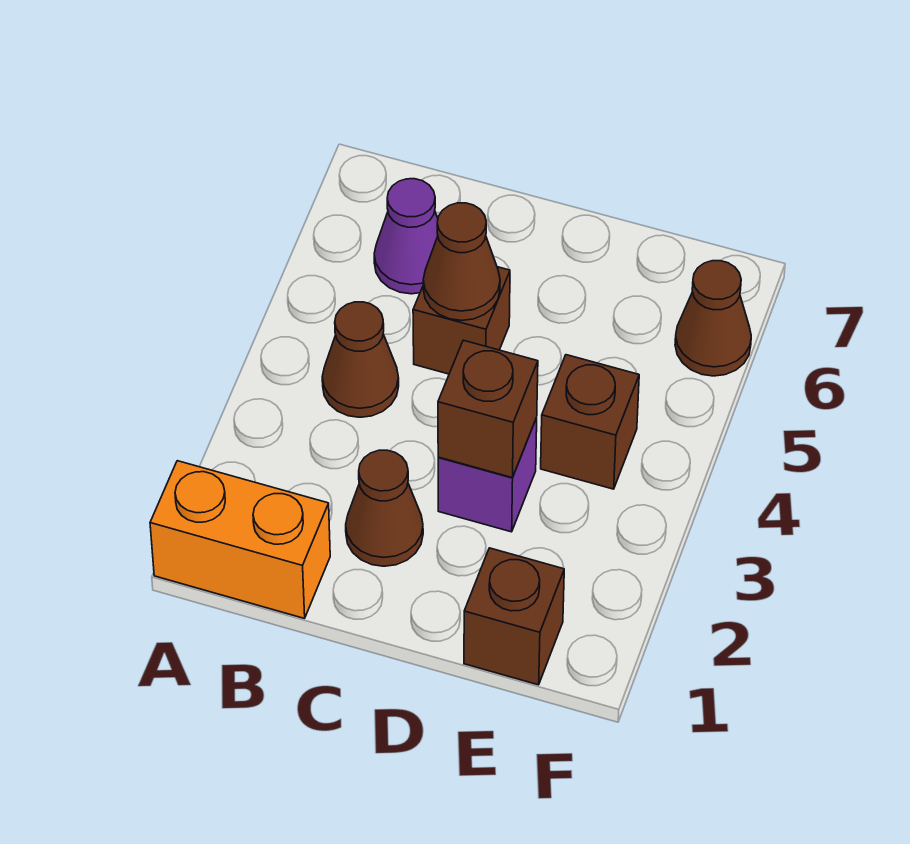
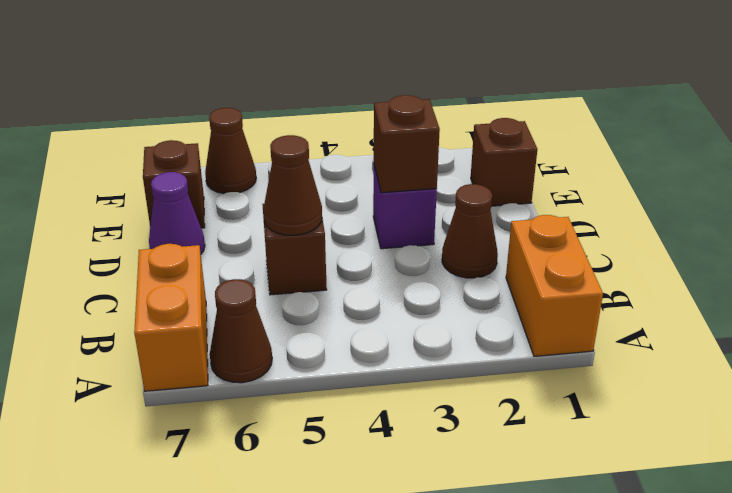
none -> orange brick A7:B7 level 1
brown cone B4 level 1 -> brown cone A6 level 1
purple cone B6 level 1 -> purple cone D7 level 1
brown brick E4 level 1 -> brown brick E7 level 1

